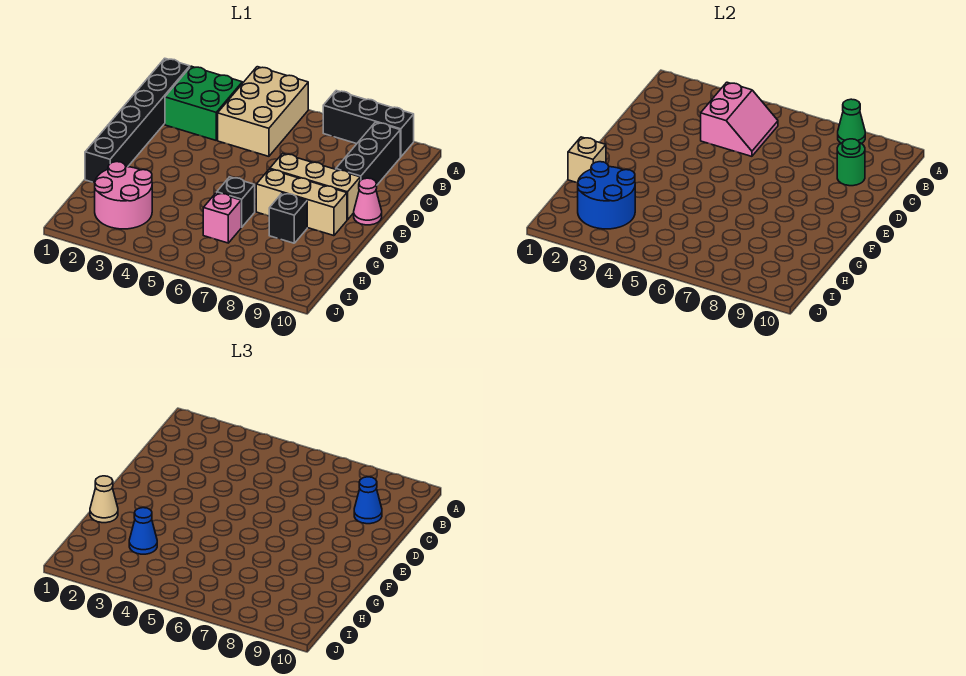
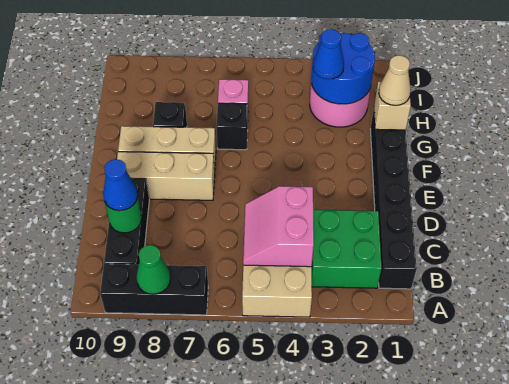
pink cone E10 level 1 -> none

